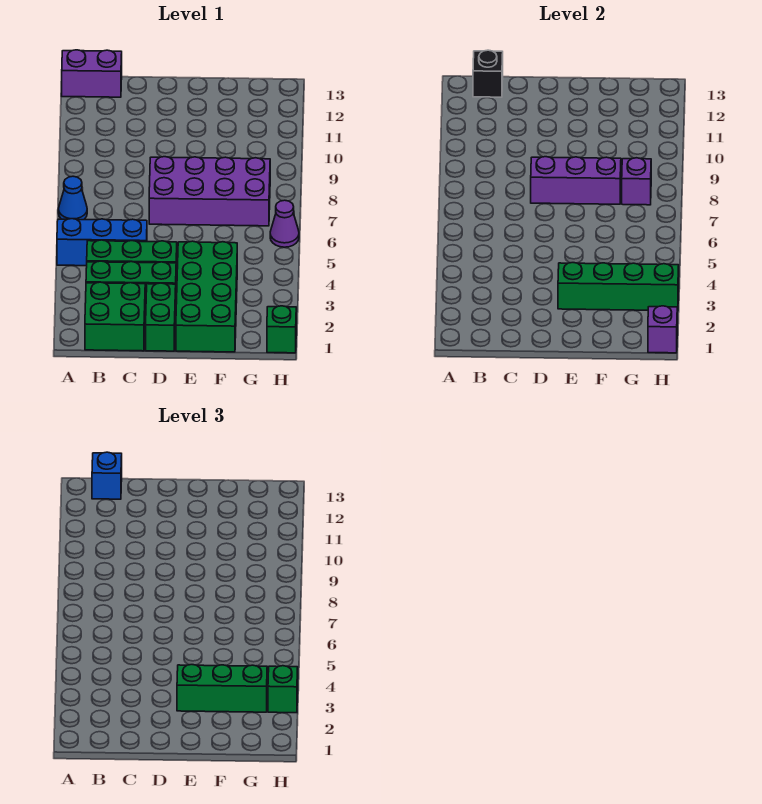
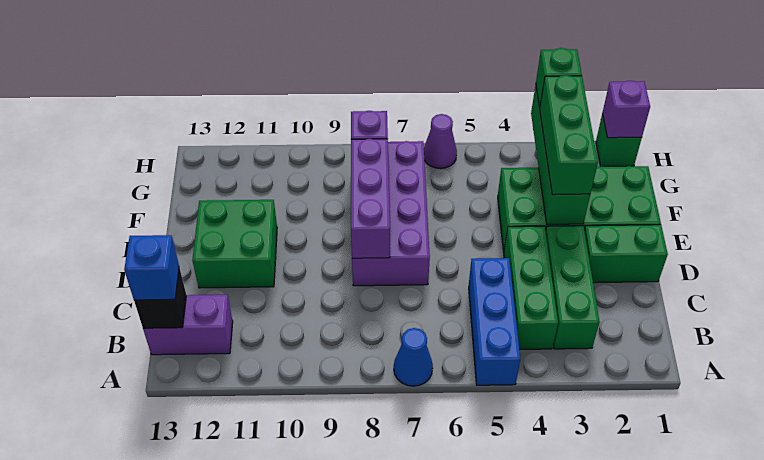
purple brick A13:B13 level 1 -> purple brick B12:B13 level 1
green brick B1:C2 level 1 -> green brick D11:E12 level 1

